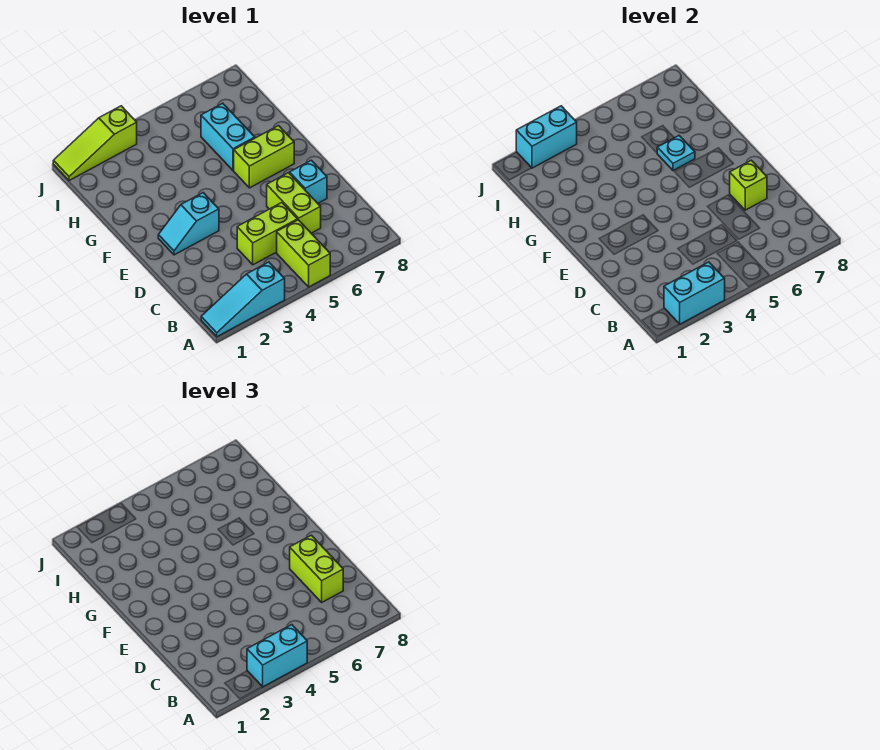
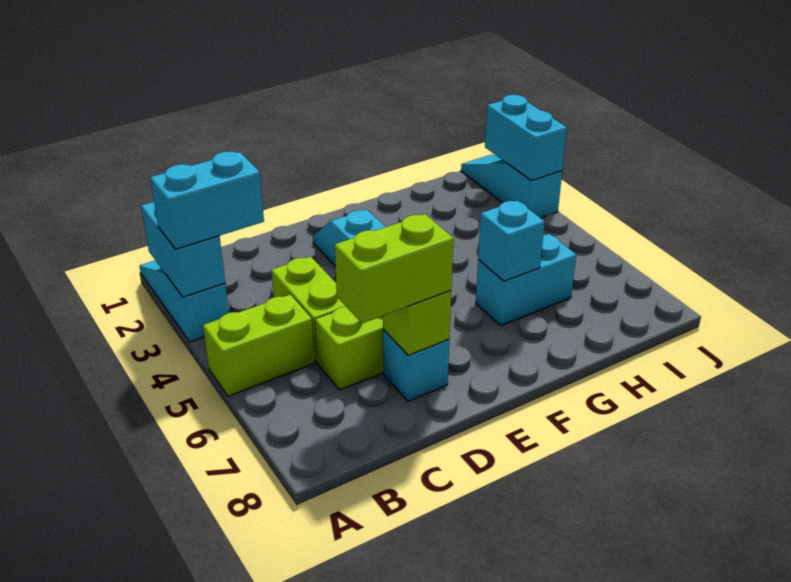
cyan brick A3:A4 level 3 -> cyan brick A3:B3 level 3
lime brick F6:F7 level 1 -> none
cyan plate G6 level 2 -> cyan brick G6 level 2
lime slope J1:J3 level 1 top 3 -> cyan slope J1:J3 level 1 top 3

